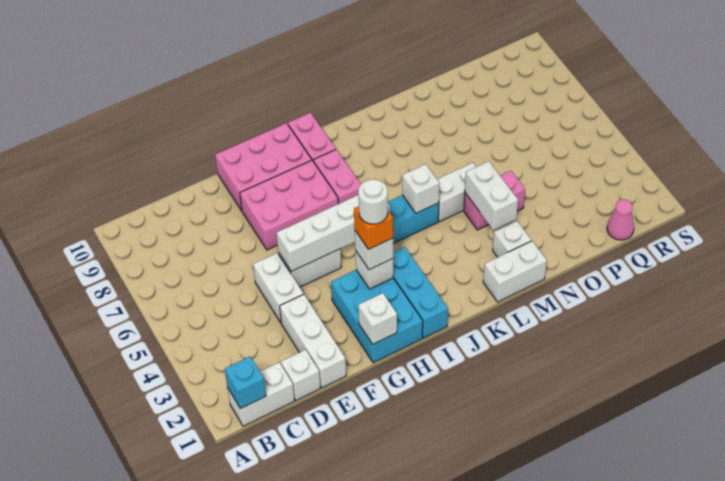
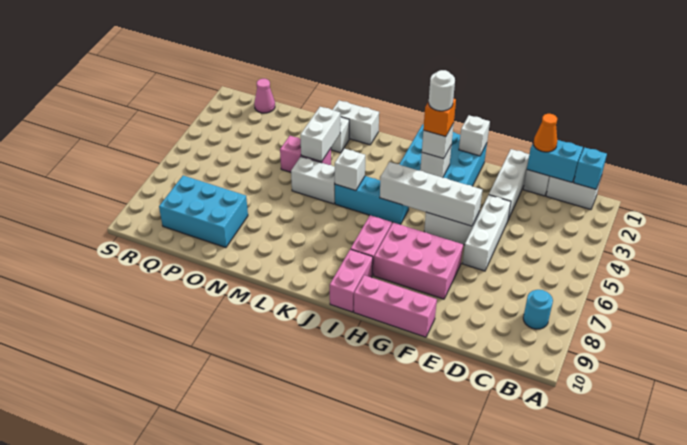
none -> cyan round brick B8 level 1
none -> cyan brick C1:D1 level 2
none -> orange cone D1 level 3
white brick E4:E5 level 1 -> white brick E4:E6 level 1
pink brick F9:H10 level 1 -> pink brick F10:H10 level 1
none -> cyan brick O8:Q9 level 1

